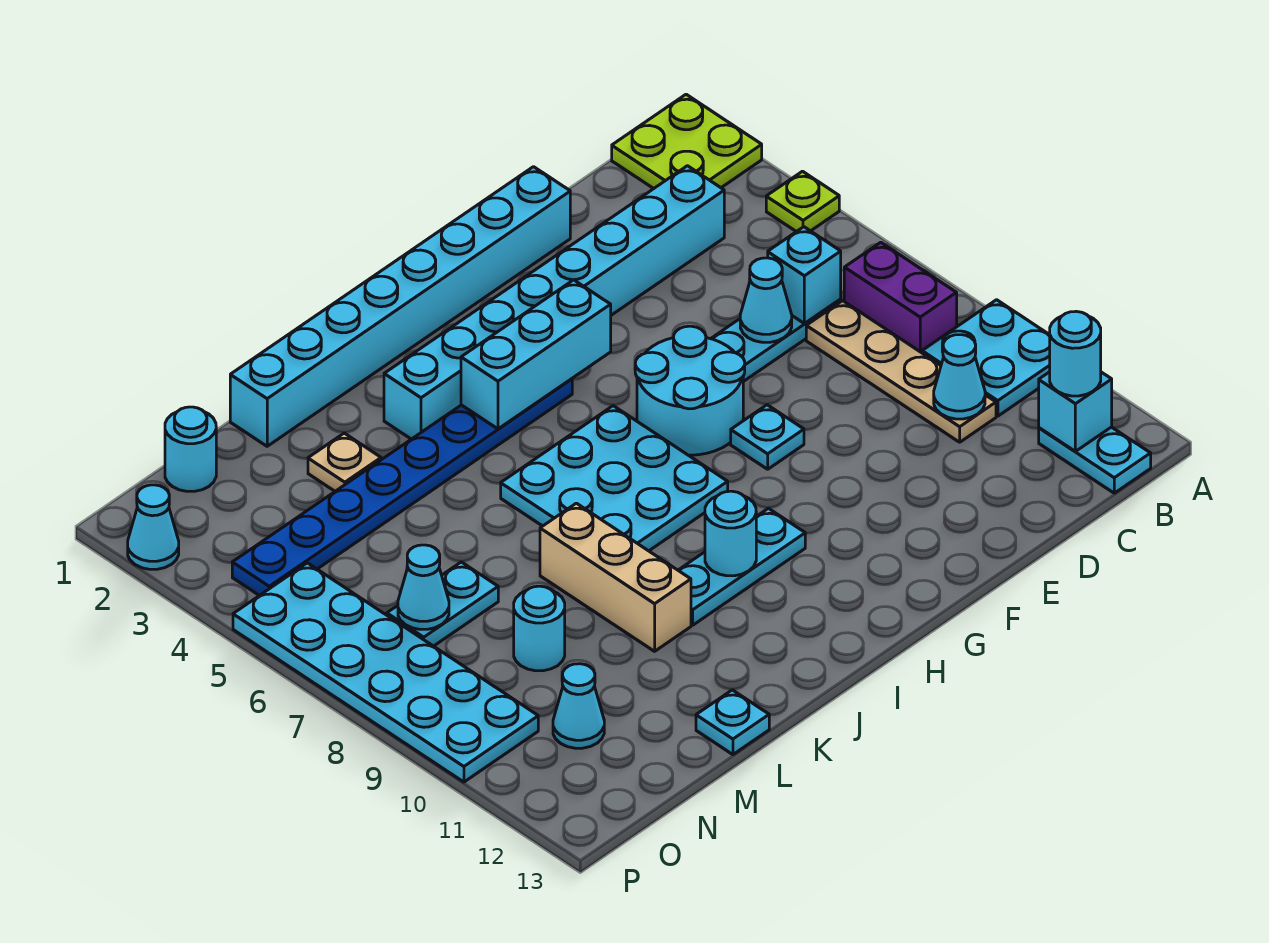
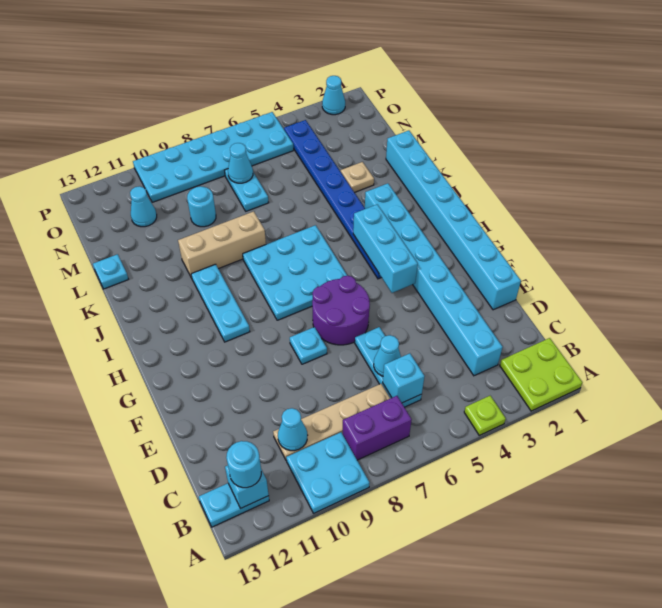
cyan round brick F6:G7 level 1 -> purple round brick F6:G7 level 1
cyan round brick I10 level 2 -> none
cyan round brick N1 level 1 -> none

